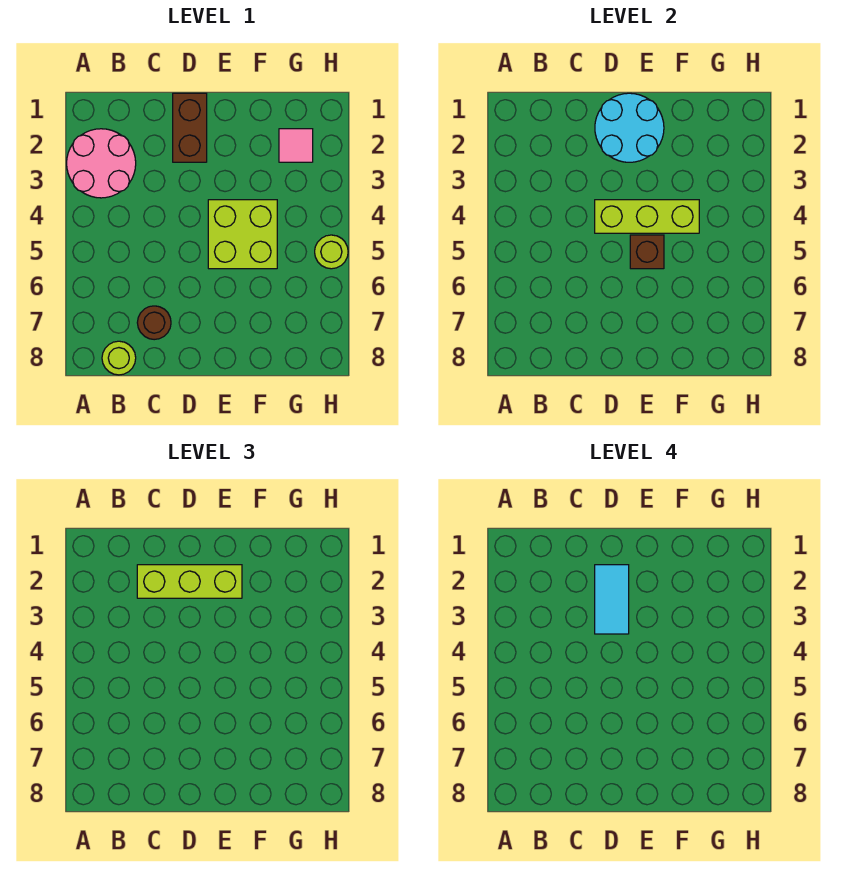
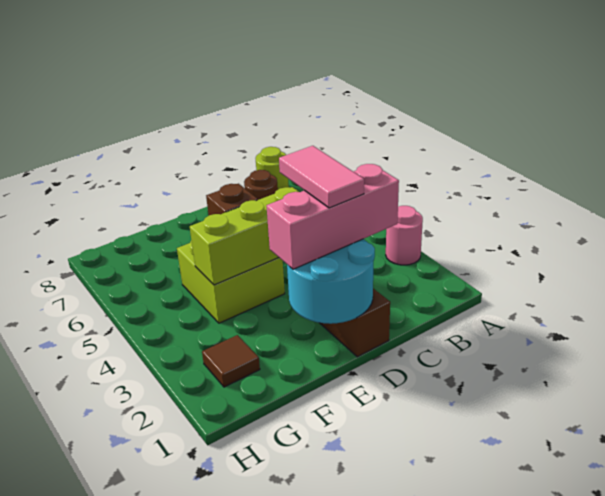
pink round brick A2:B3 level 1 -> pink round brick A3 level 1
lime brick C2:E2 level 3 -> pink brick C2:E2 level 3
cyan tile D2:D3 level 4 -> pink tile D2:D3 level 4
pink tile G2 level 1 -> brown tile G2 level 1
lime round brick H5 level 1 -> none

